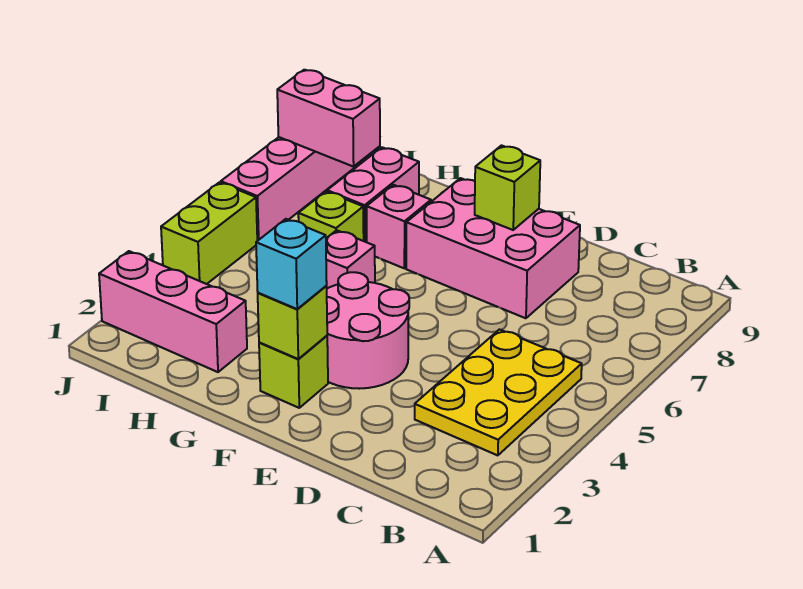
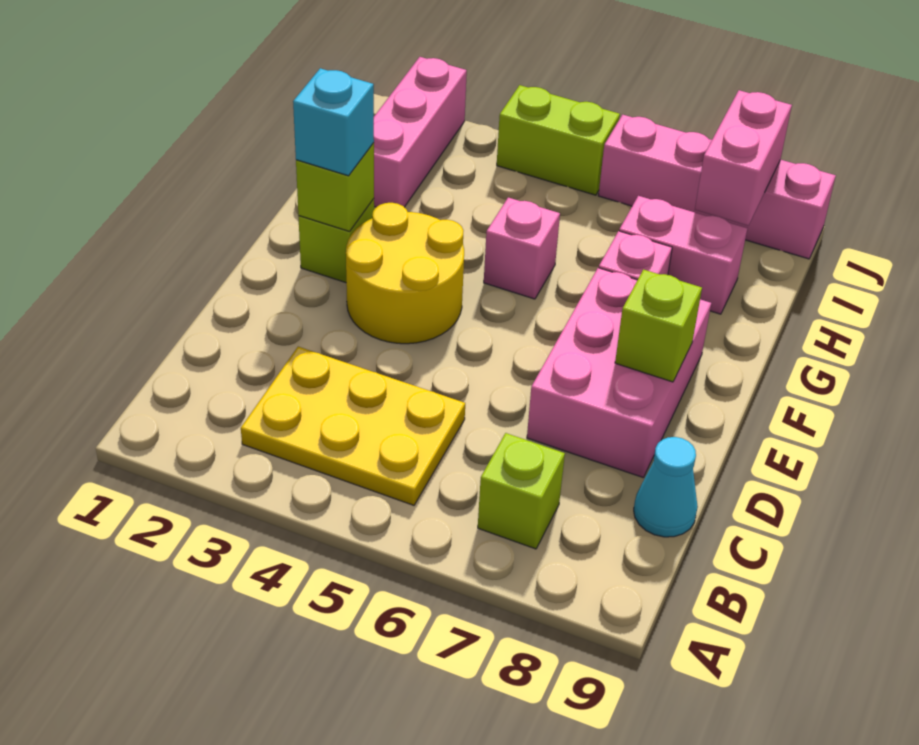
none -> cyan cone C9 level 1
pink round brick E3:F4 level 1 -> yellow round brick E3:F4 level 1
lime brick H6 level 1 -> lime brick B7 level 1

